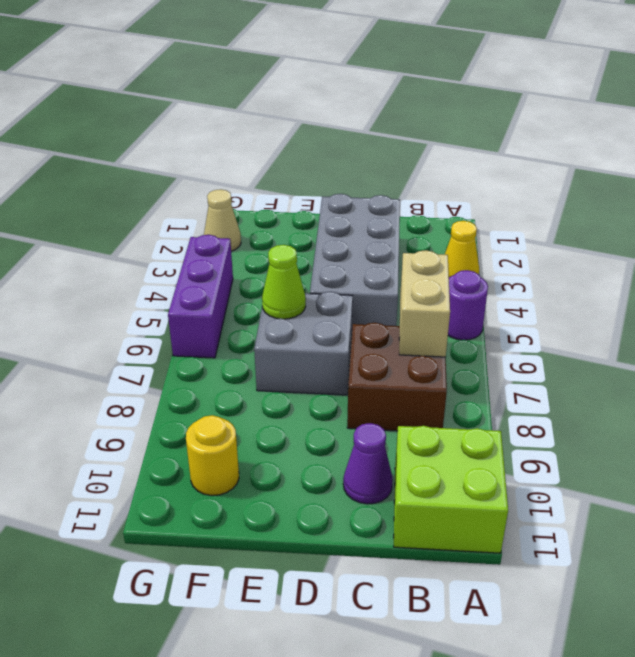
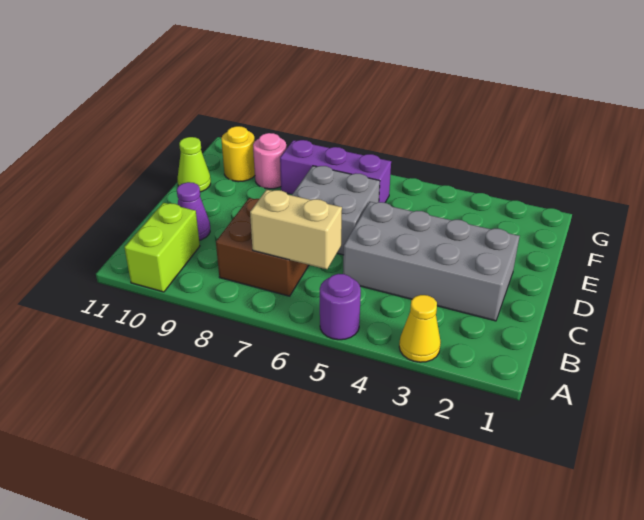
lime brick A10:B11 level 1 -> lime brick A10:B10 level 1
lime cone E6 level 2 -> lime cone E11 level 1
none -> pink round brick F9 level 1
tan cone G2 level 1 -> none
purple brick G4:G6 level 1 -> purple brick F6:F8 level 1

